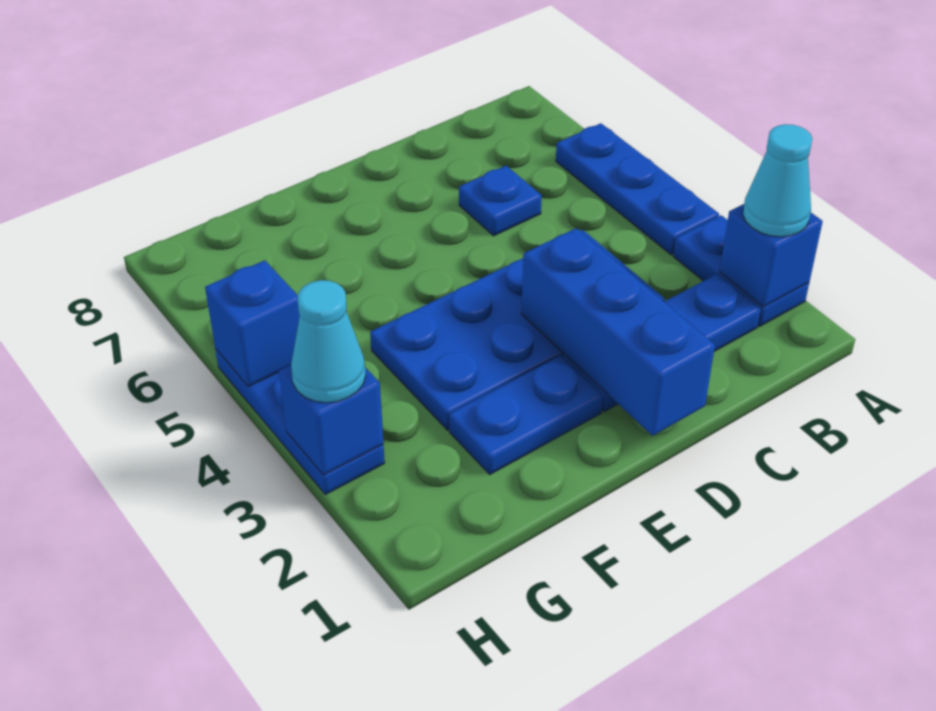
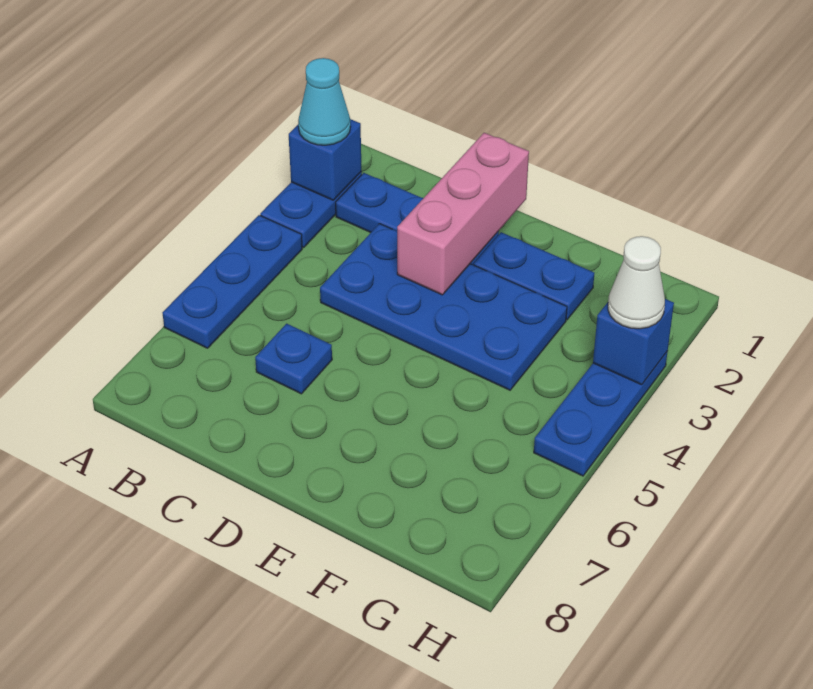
blue brick D1:D3 level 2 -> pink brick D1:D3 level 2
cyan cone H3 level 3 -> white cone H3 level 3
blue brick H5 level 2 -> none

